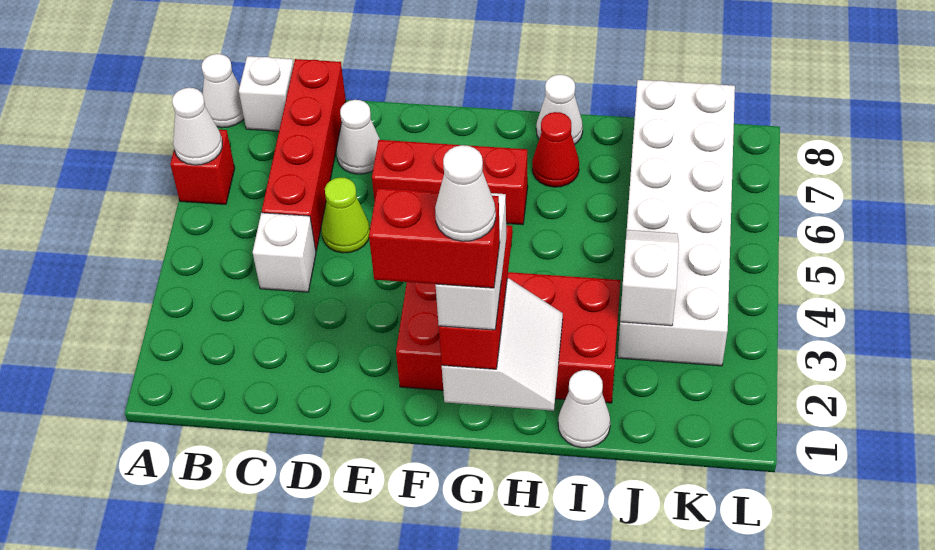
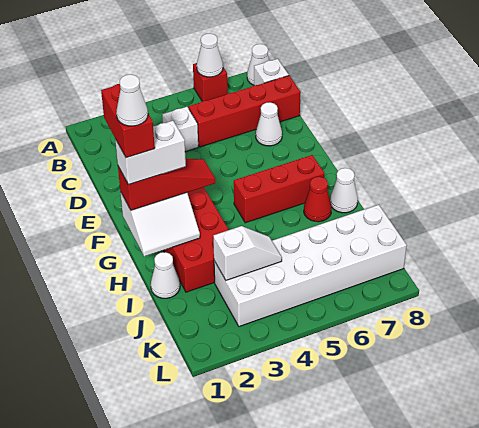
lime cone D5 level 1 -> none
red brick E6:G6 level 1 -> red brick G5:G7 level 1

